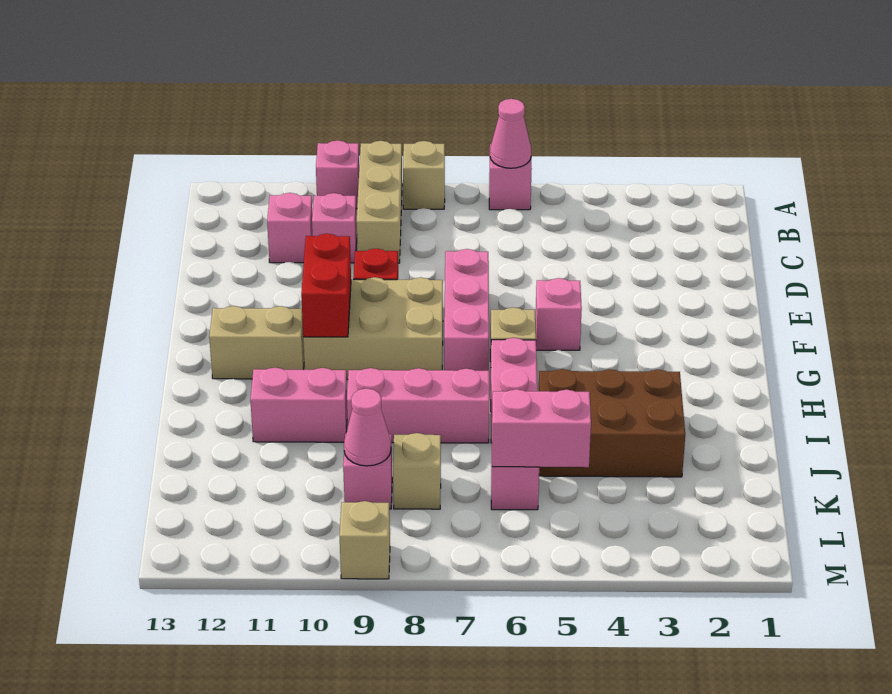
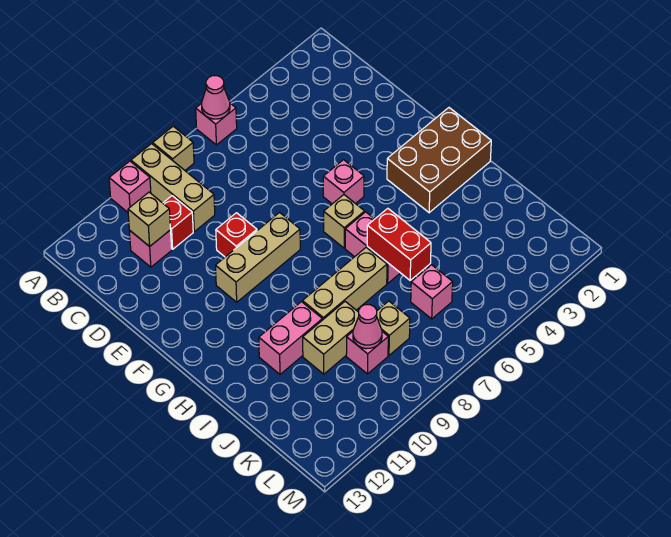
pink brick C10 level 1 -> red brick C10 level 1
pink brick E7:G7 level 1 -> none
tan brick F8:G10 level 1 -> tan brick F8:F10 level 1
red brick F10:G10 level 2 -> red brick I6:J6 level 2
tan brick G11:G12 level 1 -> tan brick J9:J10 level 1
brown brick I3:J5 level 1 -> brown brick G1:H3 level 1
pink brick I7:I9 level 1 -> tan brick I7:I9 level 1
pink brick K5:K6 level 2 -> none
tan brick M9 level 1 -> tan brick C11 level 2

